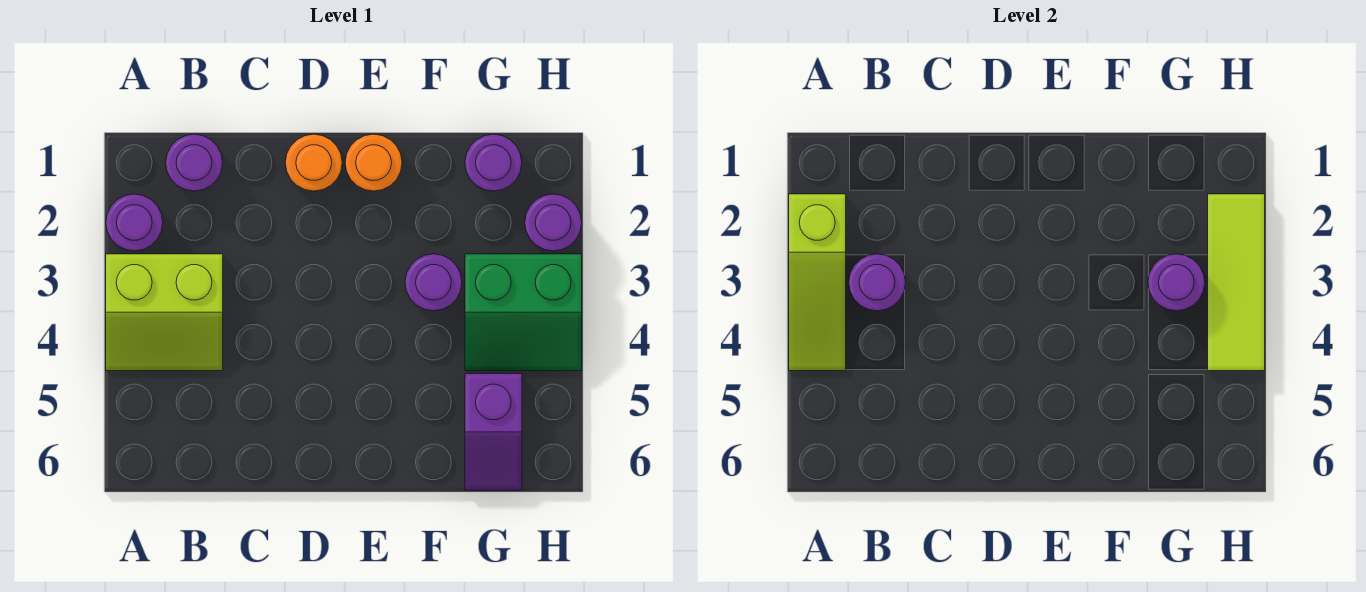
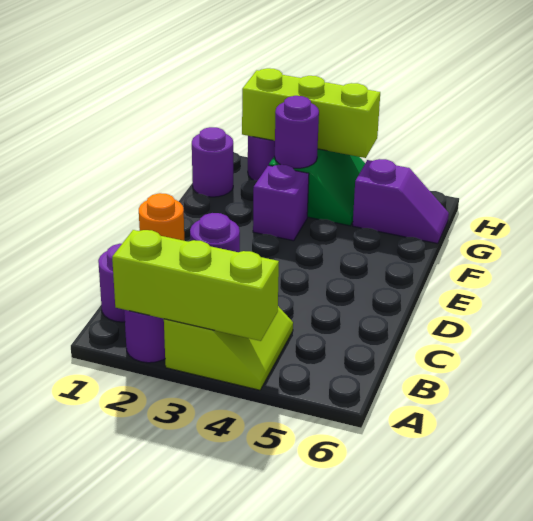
lime slope A2:A4 level 2 top 2 -> lime brick A2:A4 level 2
orange round brick E1 level 1 -> none
purple round brick F3 level 1 -> purple brick F3 level 1
lime tile H2:H4 level 2 -> lime brick H2:H4 level 2

